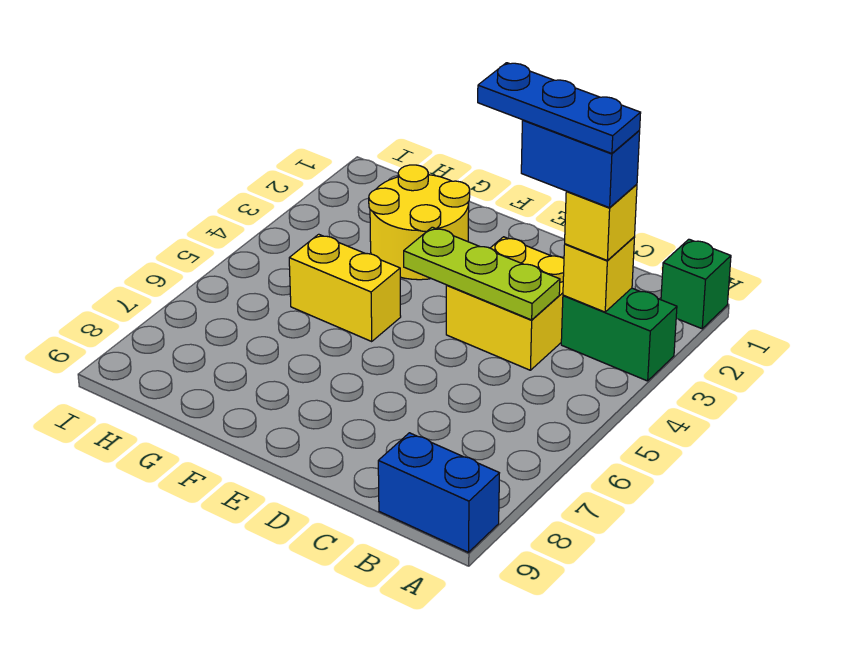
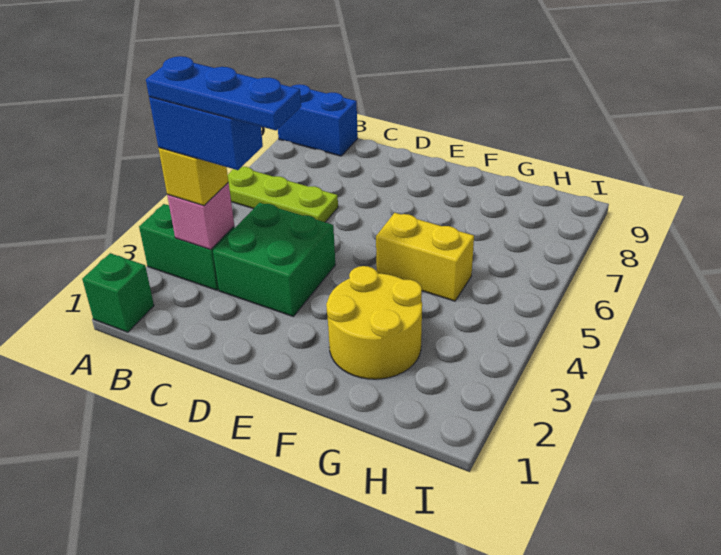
yellow brick B3 level 2 -> pink brick B3 level 2
yellow brick C3:D4 level 1 -> green brick C3:D4 level 1
lime plate C4:E4 level 2 -> lime plate A6:C6 level 1

